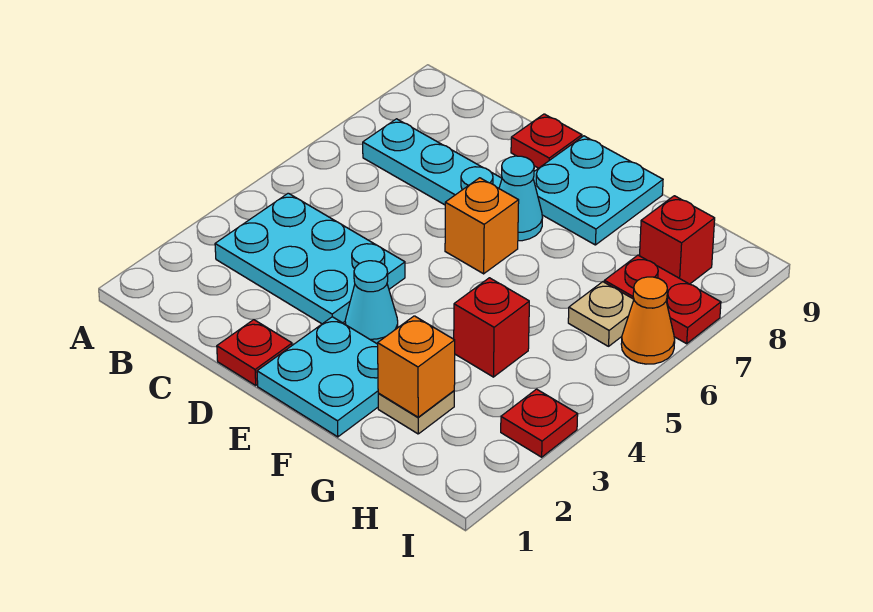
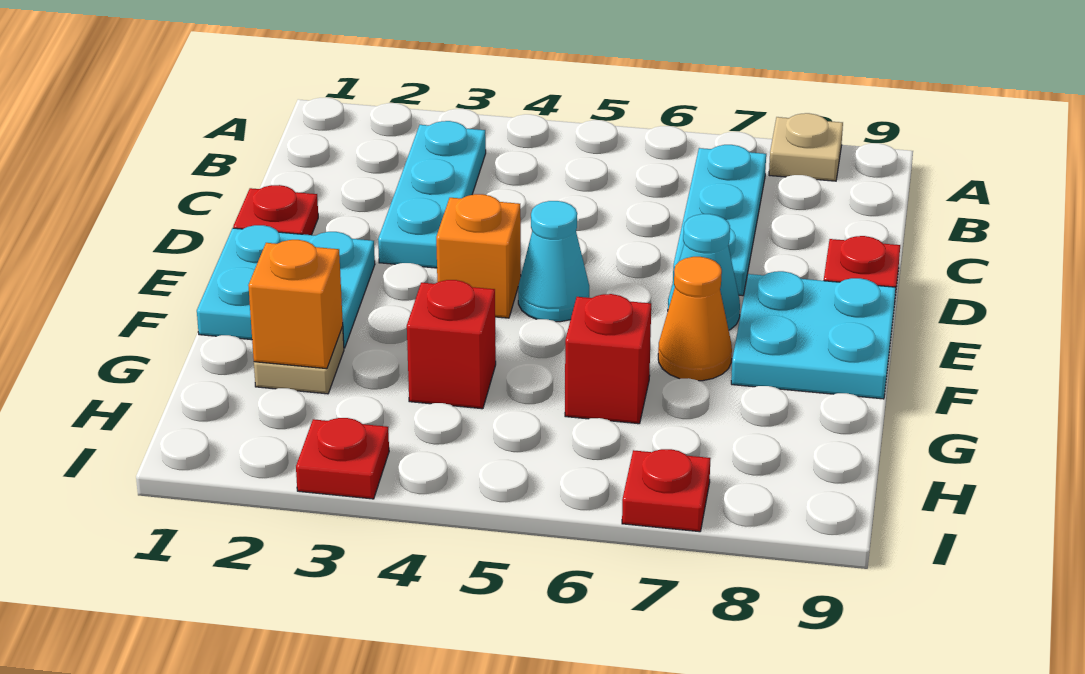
cyan plate B3:D4 level 1 -> cyan plate B3:D3 level 1
cyan cone E3 level 1 -> cyan cone E5 level 1
orange brick E6 level 1 -> orange brick E4 level 1
tan plate H6 level 1 -> tan plate A8 level 1
red plate H7:I7 level 1 -> red plate I7 level 1
red brick H8 level 1 -> red brick G6 level 1
orange cone I6 level 1 -> orange cone F7 level 1

